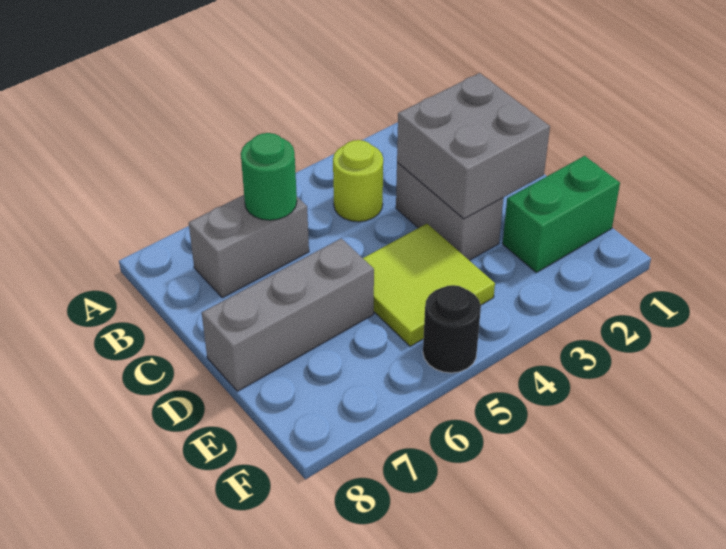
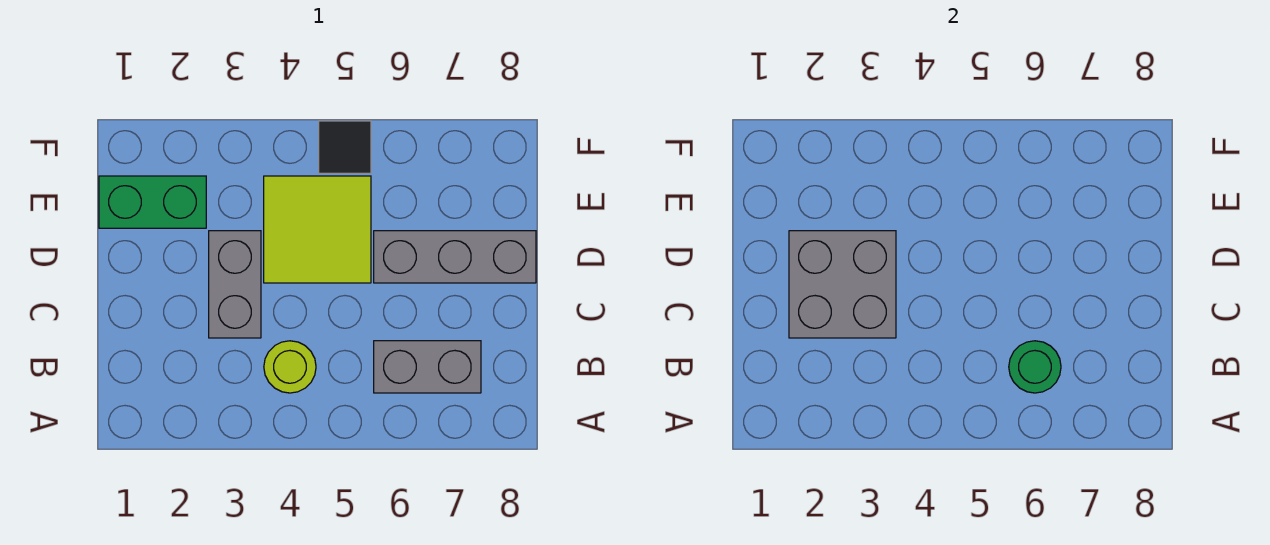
black round brick F5 level 1 -> black tile F5 level 1

